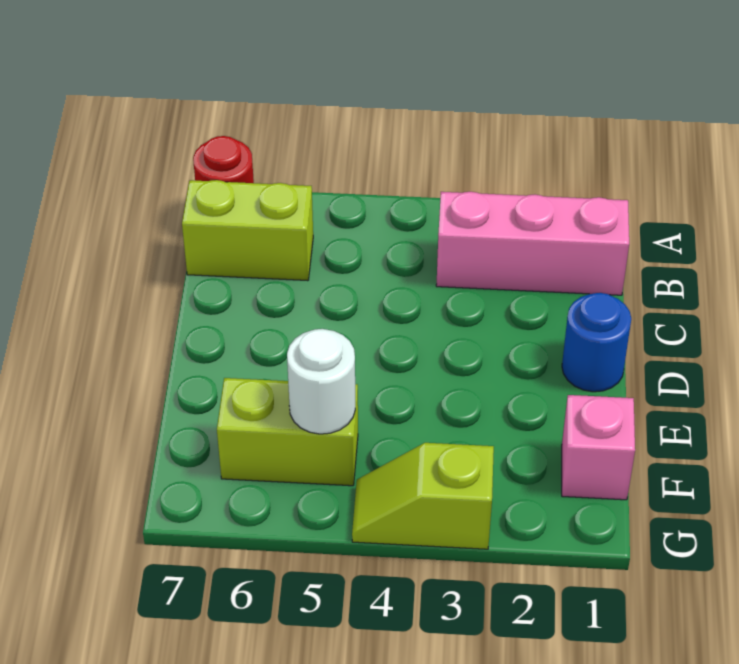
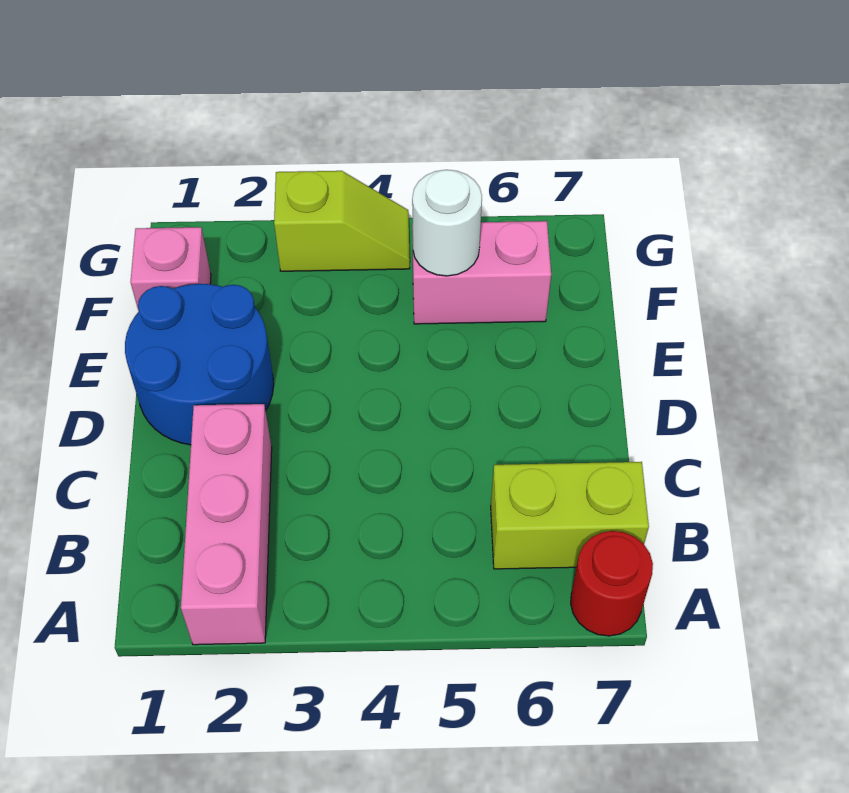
pink brick B1:B3 level 1 -> pink brick A2:C2 level 1
blue round brick D1 level 1 -> blue round brick D1:E2 level 1
lime brick F5:F6 level 1 -> pink brick F5:F6 level 1

